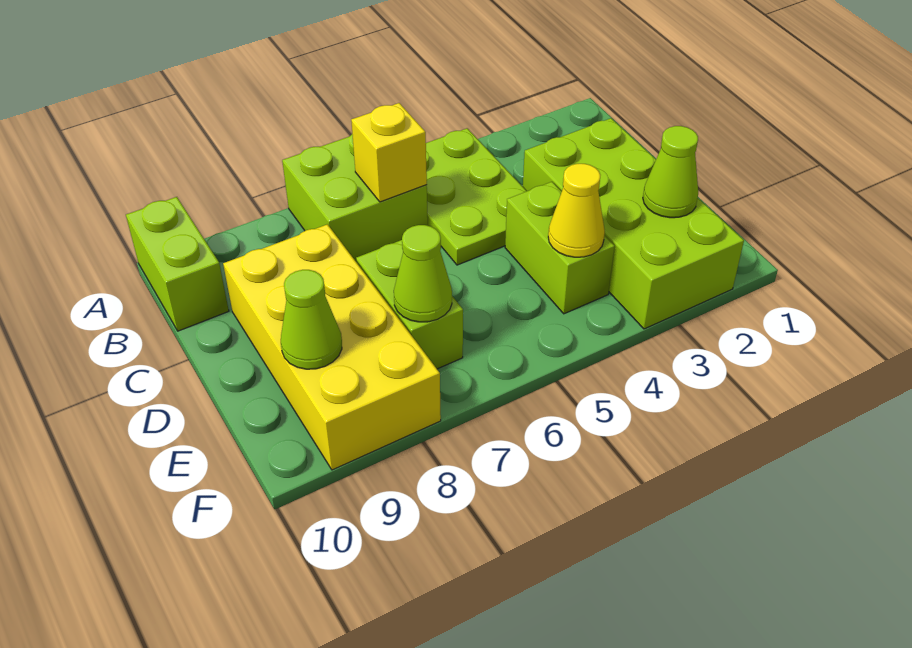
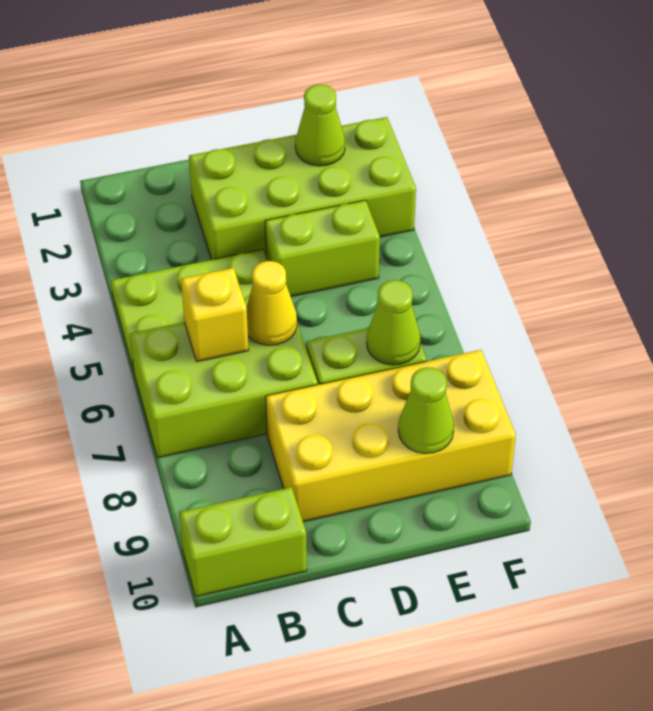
lime brick A6:B7 level 1 -> lime brick A6:C7 level 1
yellow cone E4 level 2 -> yellow cone C6 level 2

